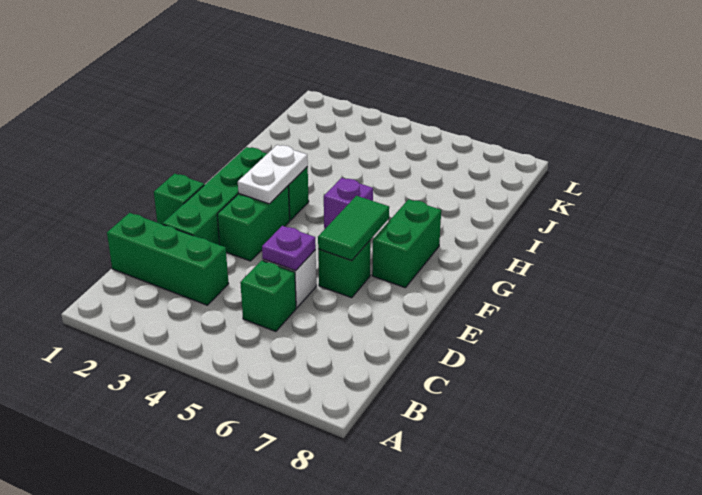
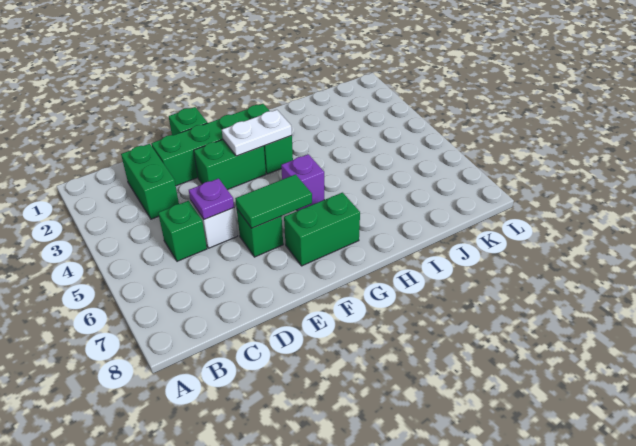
green brick C1:C3 level 1 -> green brick C2:C3 level 1

